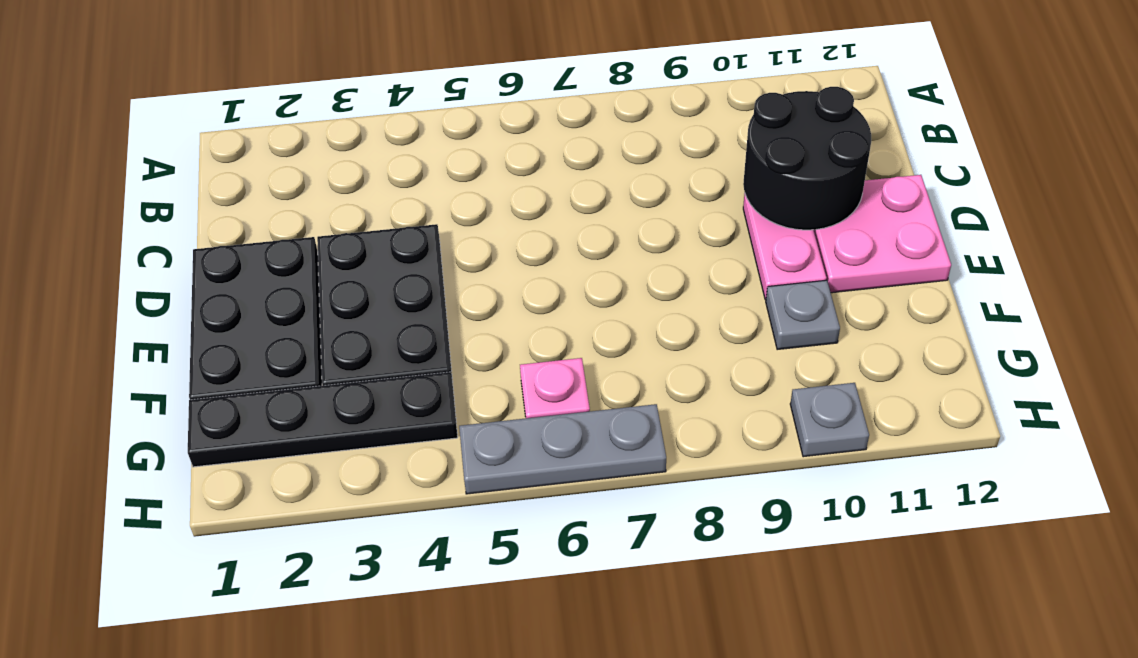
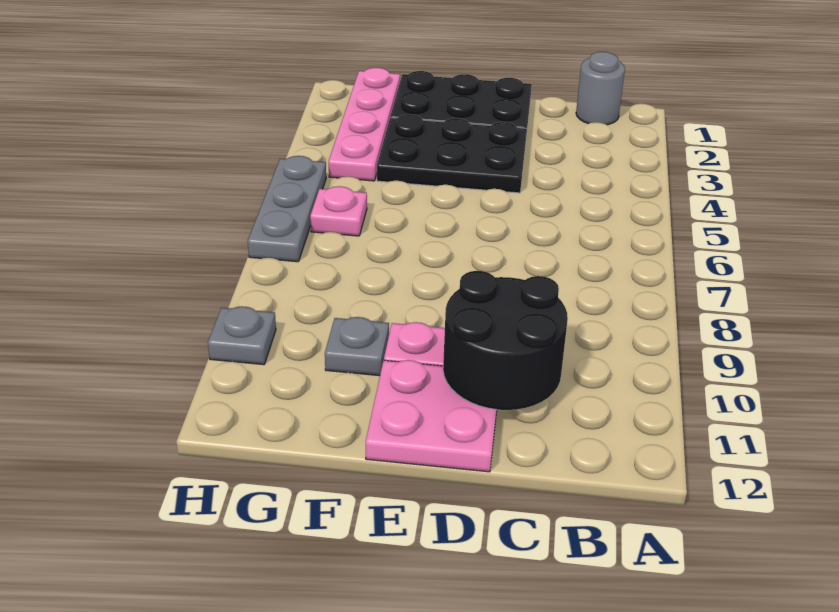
none -> grey round brick B1 level 1
black plate G1:G4 level 1 -> pink plate G1:G4 level 1

